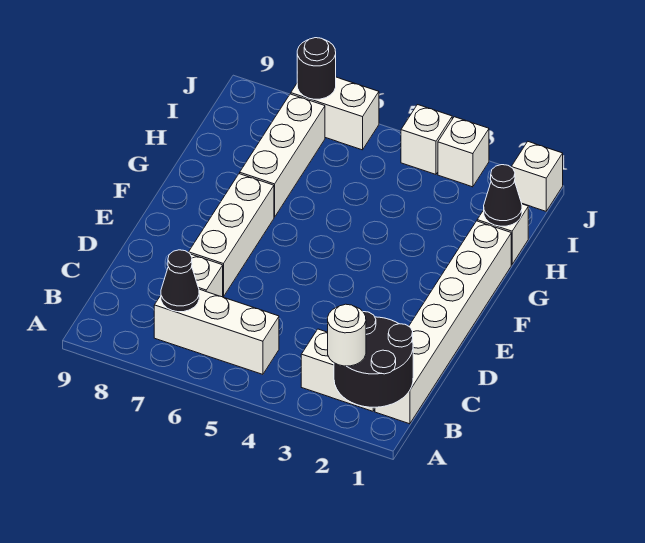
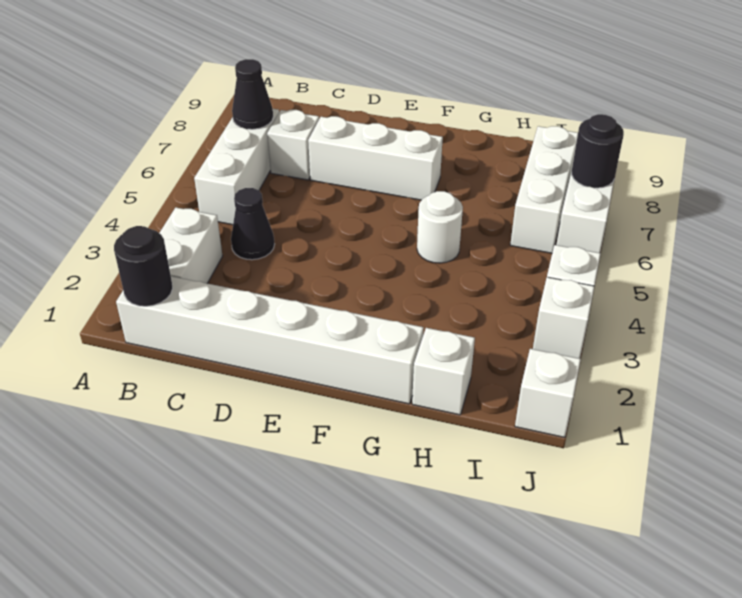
black round brick A1:B2 level 2 -> black round brick B1 level 2
white round brick A2 level 3 -> white round brick G5 level 1
white brick G7:I7 level 1 -> white brick I6:I8 level 1
black cone H1 level 2 -> black cone C4 level 1

